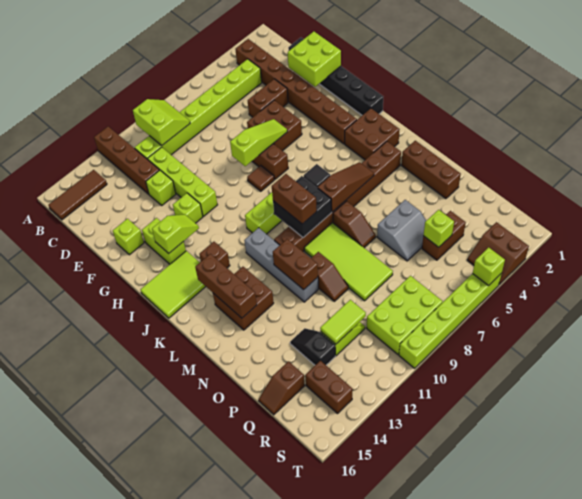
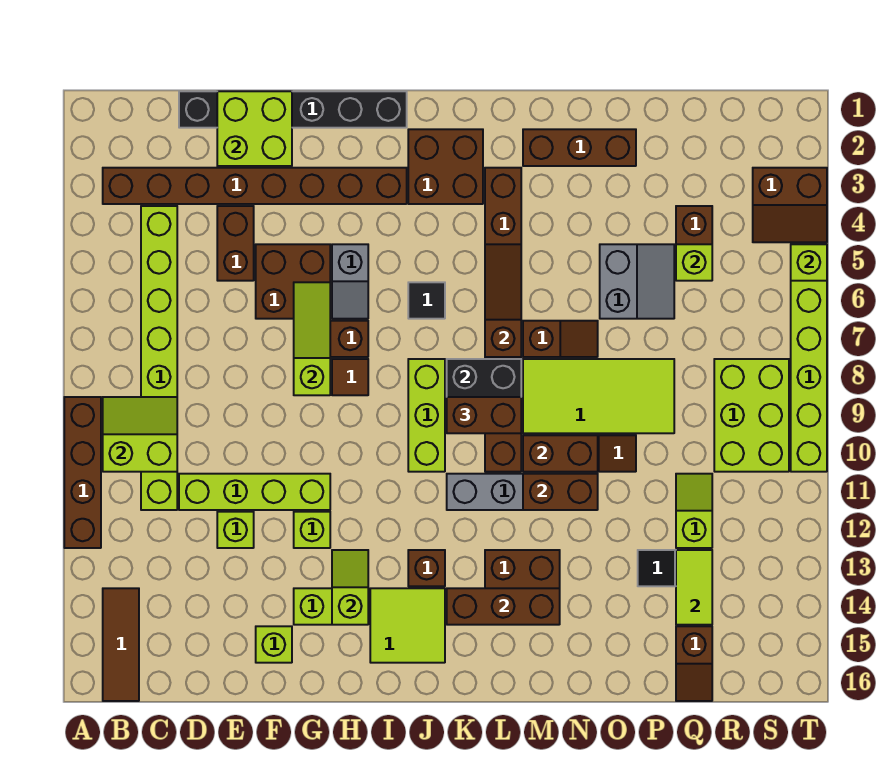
brown brick A12:D12 level 1 -> brown brick A9:A12 level 1
none -> grey slope H5:H6 level 1 top 5
lime tile I14:J16 level 1 -> lime tile I14:J15 level 1
lime tile Q11:Q12 level 2 -> lime tile Q13:Q14 level 2
brown brick R14:S14 level 1 -> brown brick M10:N10 level 2

